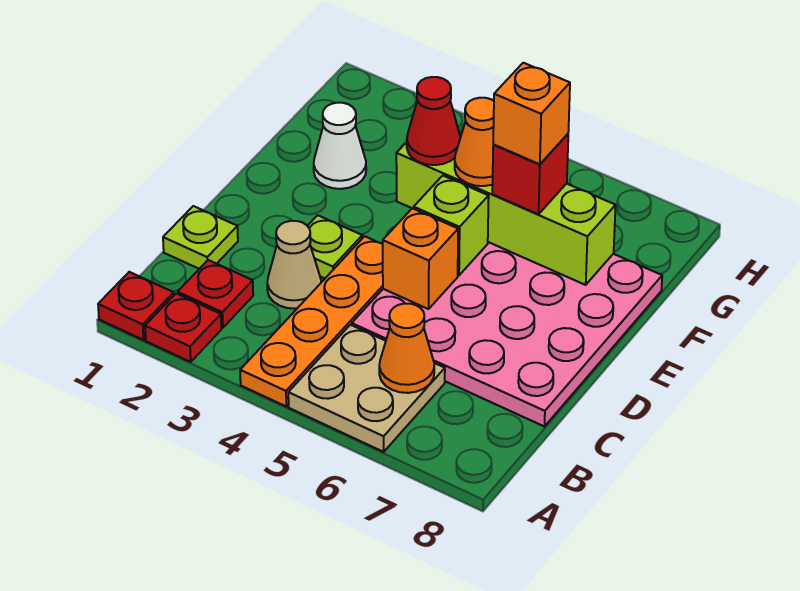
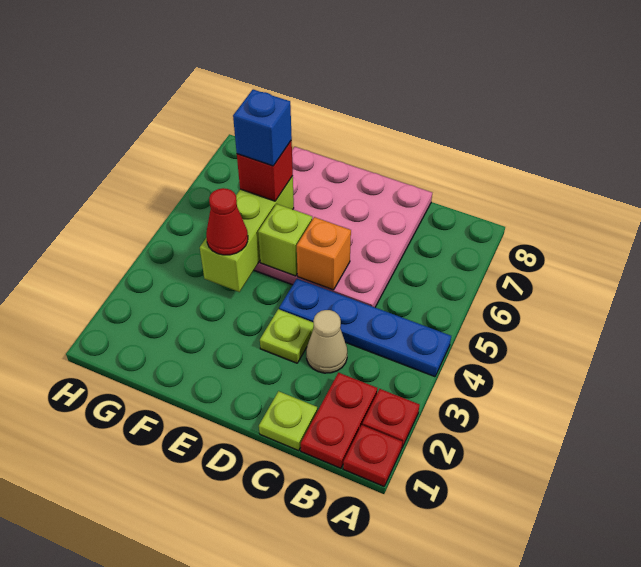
orange plate A4:D4 level 1 -> blue plate A4:D4 level 1
tan plate A5:B6 level 1 -> none
red plate B2 level 1 -> red plate B1:B2 level 1
orange cone B6 level 2 -> none
white cone F2 level 1 -> none
lime brick F4:F7 level 2 -> lime brick F4:F6 level 2
orange cone F5 level 3 -> none
orange brick F6 level 4 -> blue brick F6 level 4

